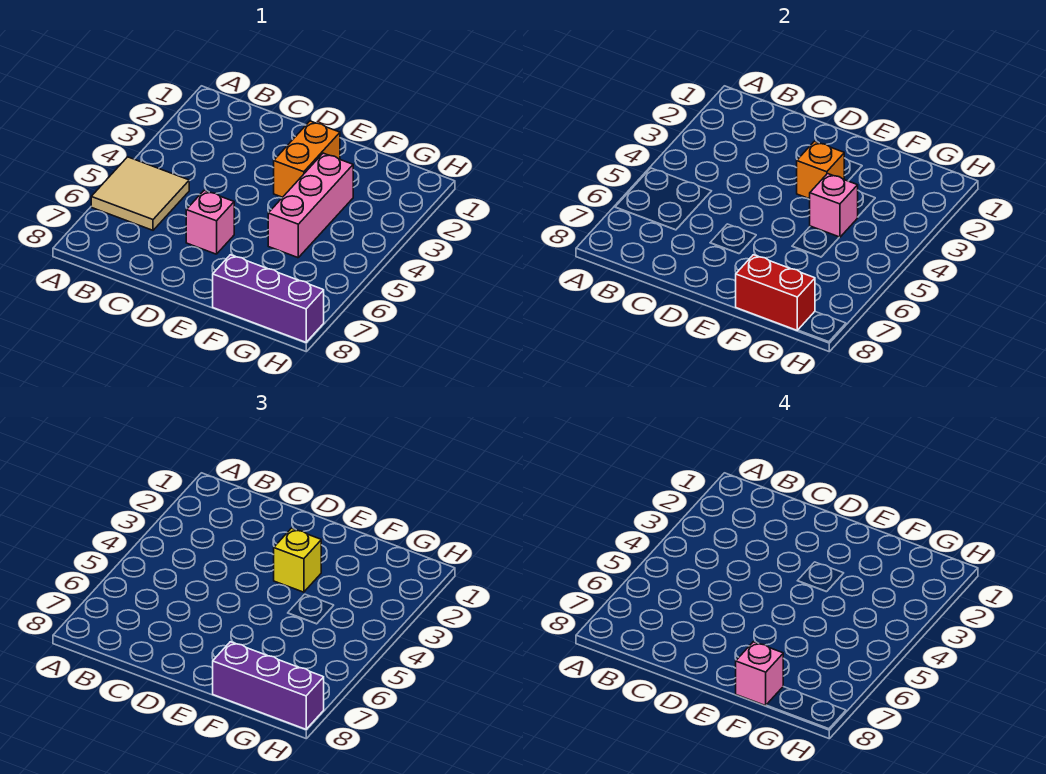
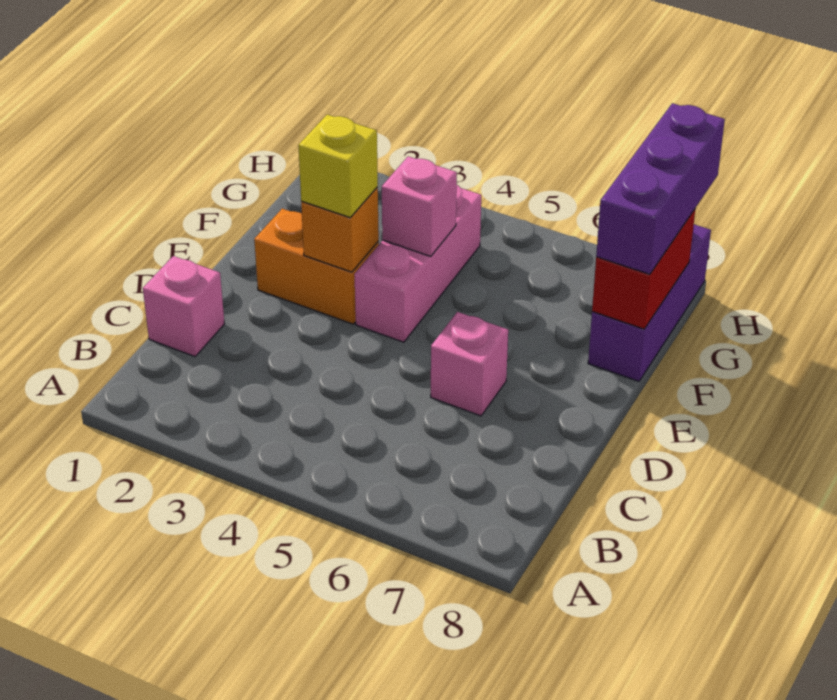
tan tile A5:B6 level 1 -> none
pink brick F3:F5 level 1 -> pink brick E4:G4 level 1
pink brick F8 level 4 -> pink brick C1 level 1

